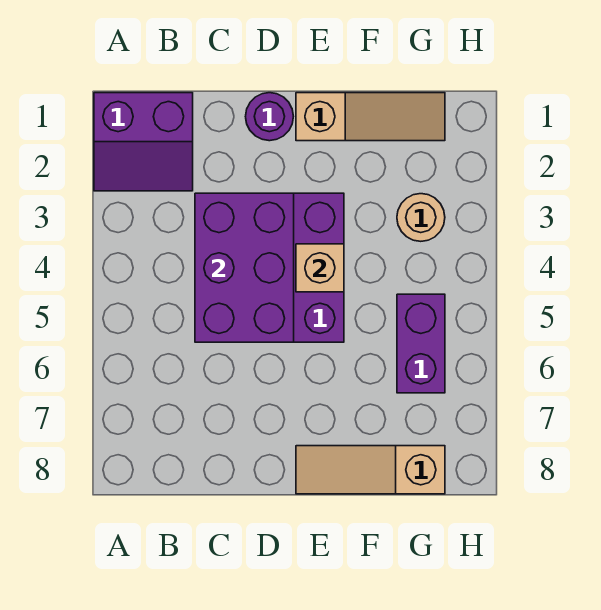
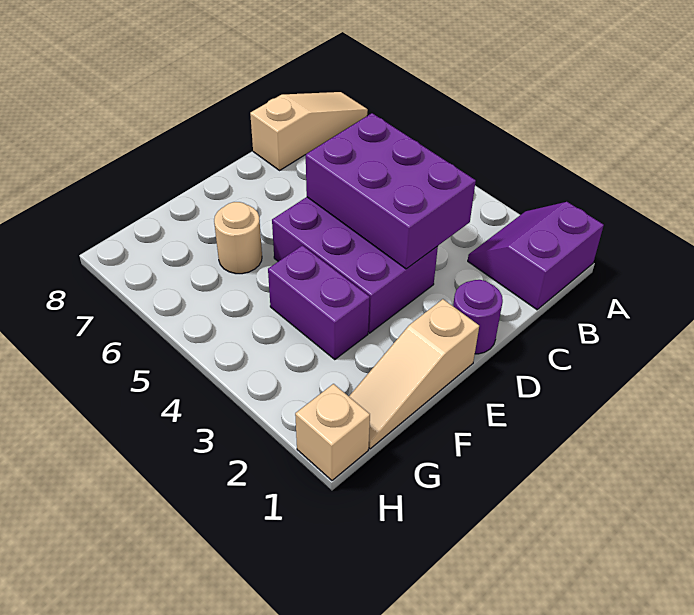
tan brick E4 level 2 -> tan brick H1 level 1
tan slope E8:G8 level 1 top G -> tan slope A8:C8 level 1 top C
tan round brick G3 level 1 -> tan round brick F6 level 1
purple brick G5:G6 level 1 -> purple brick F3:F4 level 1

